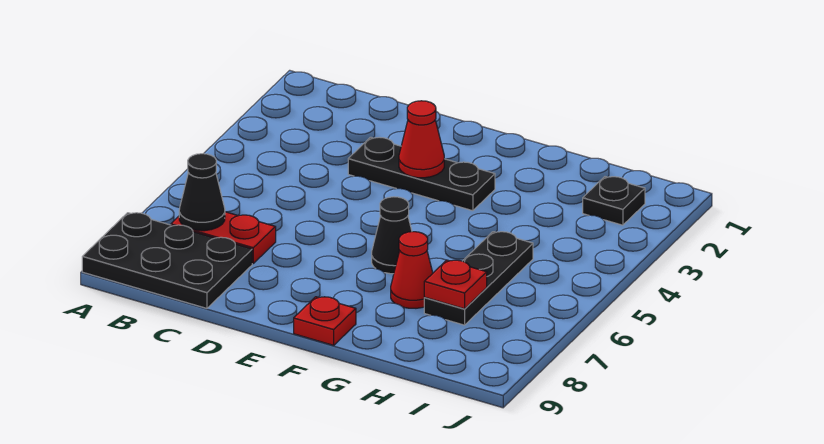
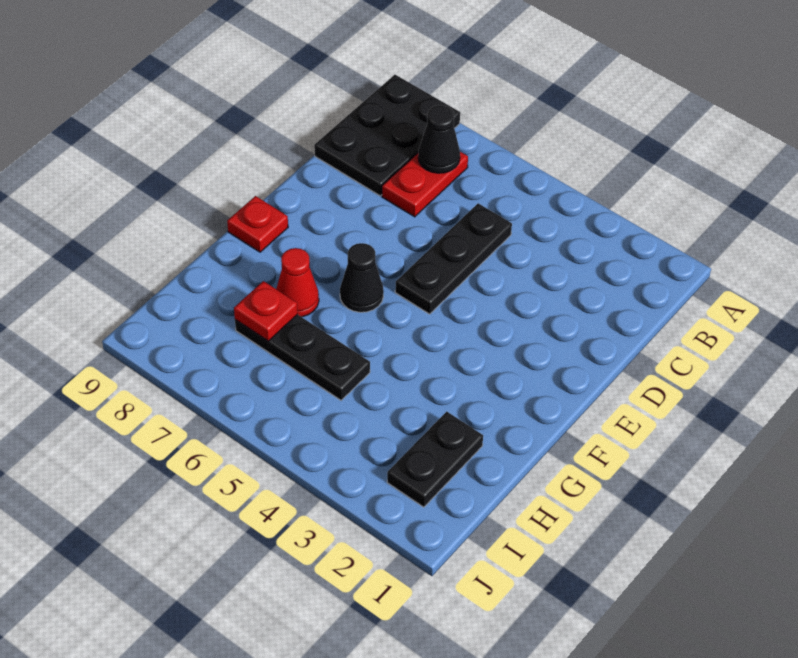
black plate D3:F3 level 1 -> black plate C5:E5 level 1
red cone E3 level 2 -> none
black plate I2 level 1 -> black plate H2:I2 level 1

